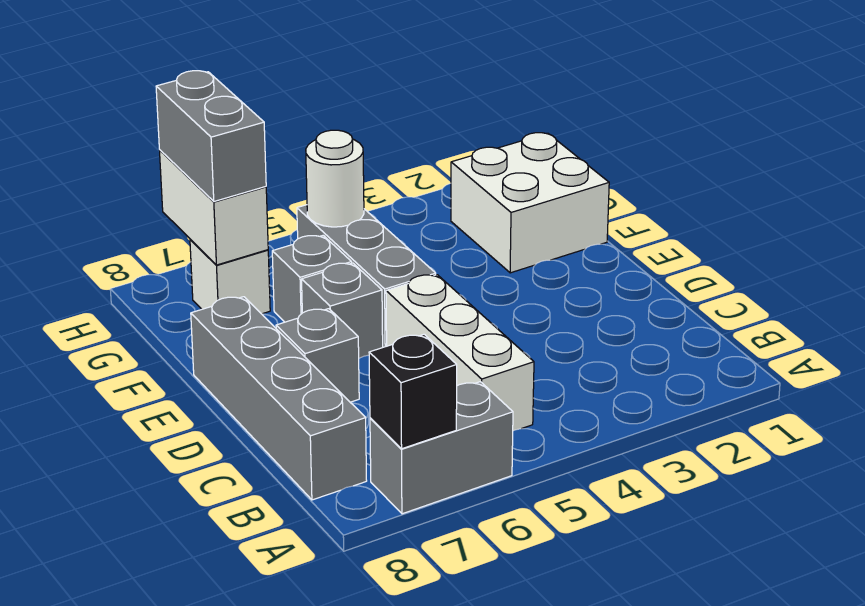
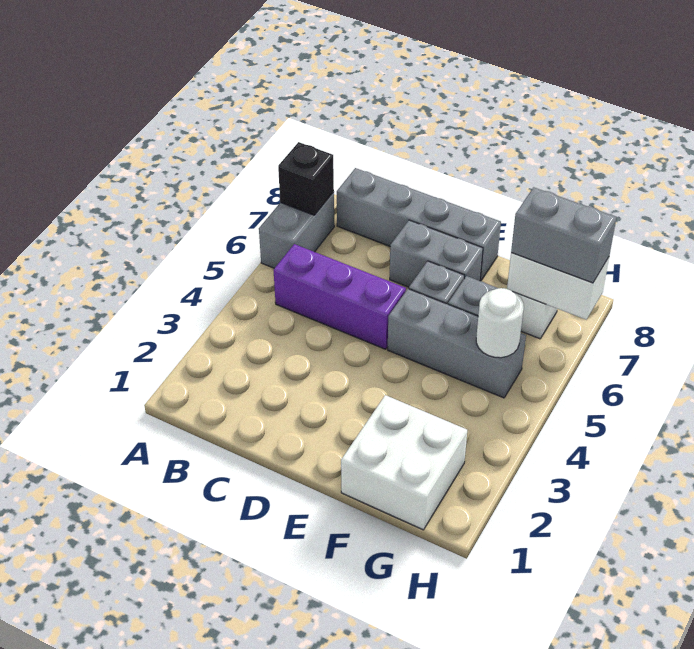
white brick B5:D5 level 1 -> purple brick B5:D5 level 1
grey brick D7 level 1 -> grey brick D7:E7 level 1

